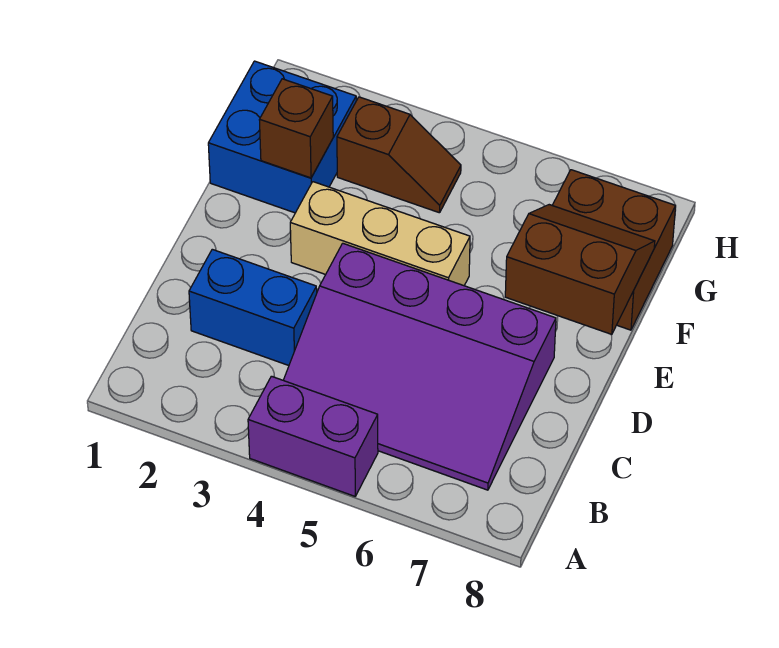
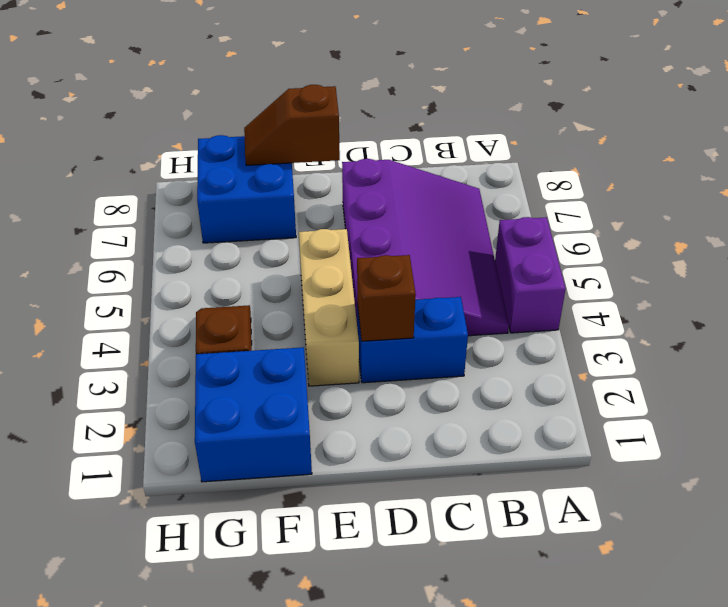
blue brick C2:C3 level 1 -> blue brick C3:D3 level 1
brown slope E7:F8 level 2 top E -> brown slope E8:F8 level 2 top E
brown brick F2 level 2 -> brown brick D3 level 2
brown brick F7:G8 level 1 -> blue brick F7:G8 level 1

